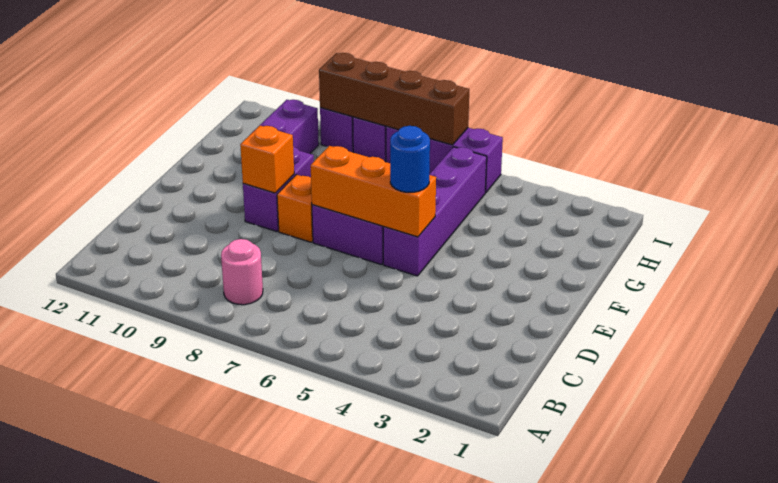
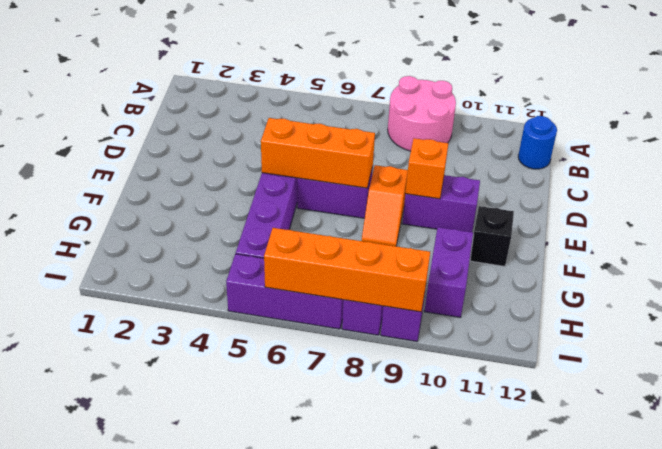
pink round brick B8 level 1 -> pink round brick A8:B9 level 1
blue round brick E5 level 3 -> blue round brick B12 level 1
purple brick E9:F9 level 1 -> purple brick E9:E10 level 1
none -> black brick F11 level 1
brown brick I6:I9 level 2 -> orange brick I6:I9 level 2

